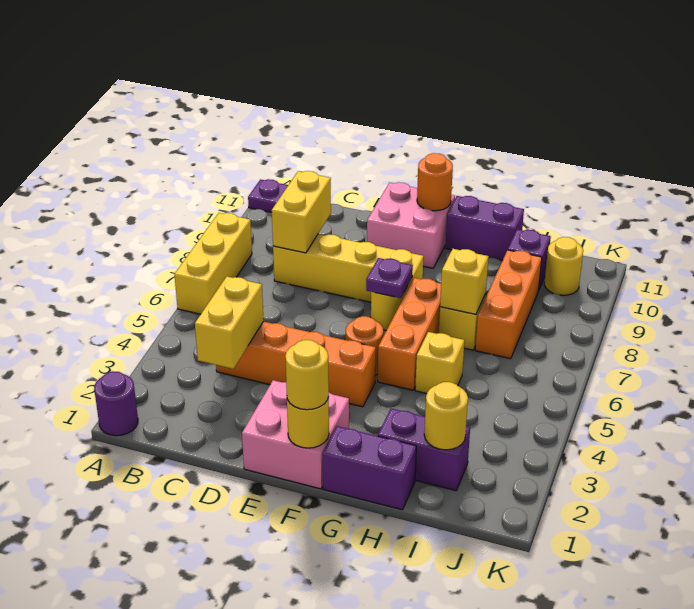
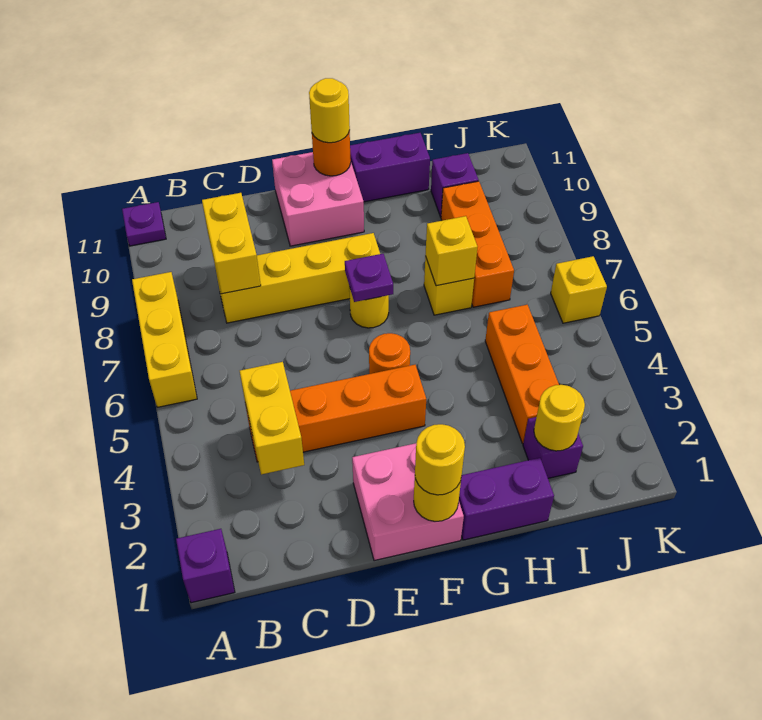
purple round brick A1 level 1 -> purple brick A1 level 1
orange brick G5:G7 level 1 -> orange brick I3:I5 level 1
purple brick H2:I2 level 1 -> purple brick I2 level 1
yellow brick H5 level 1 -> yellow brick K6 level 1
yellow round brick J10 level 1 -> yellow round brick F11 level 3

